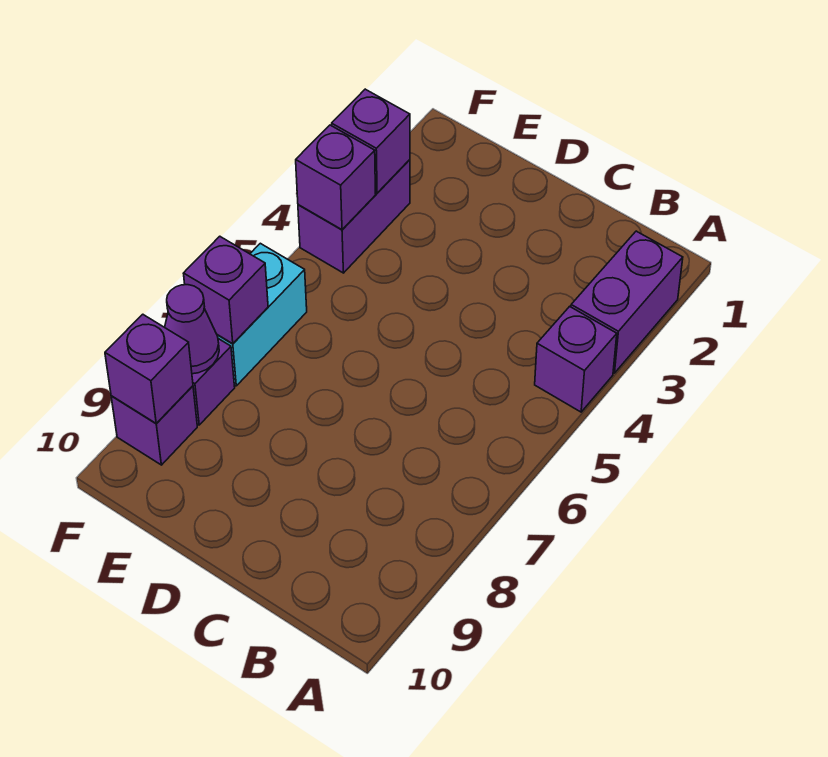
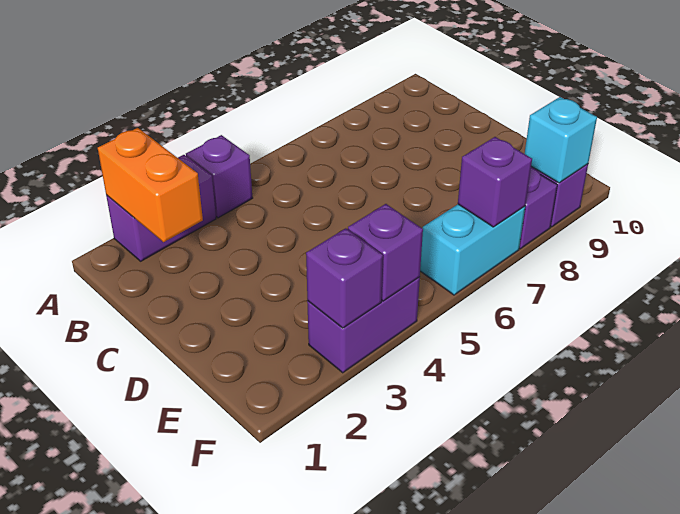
none -> orange brick A2:B2 level 2
purple cone F8 level 2 -> none
purple brick F9 level 2 -> cyan brick F9 level 2

